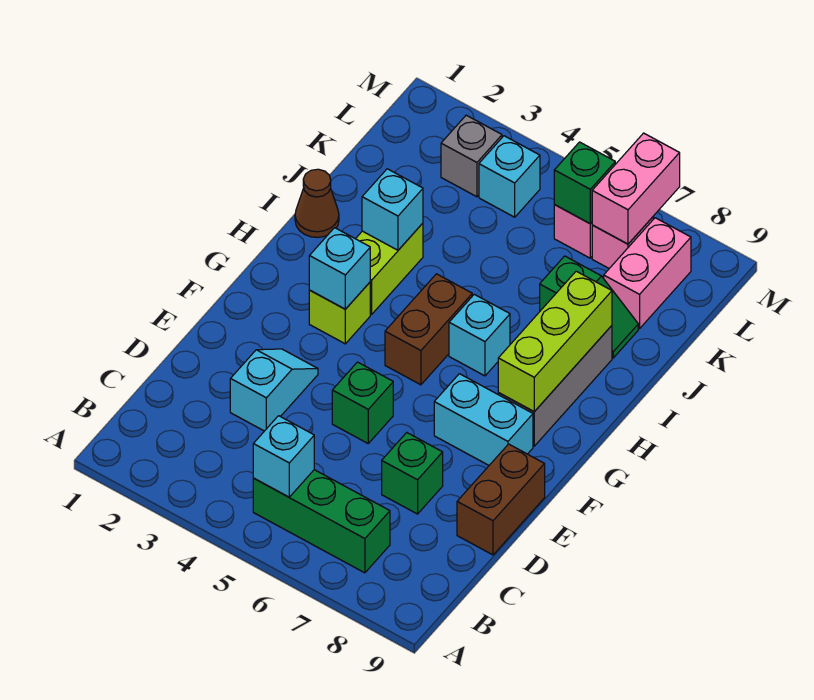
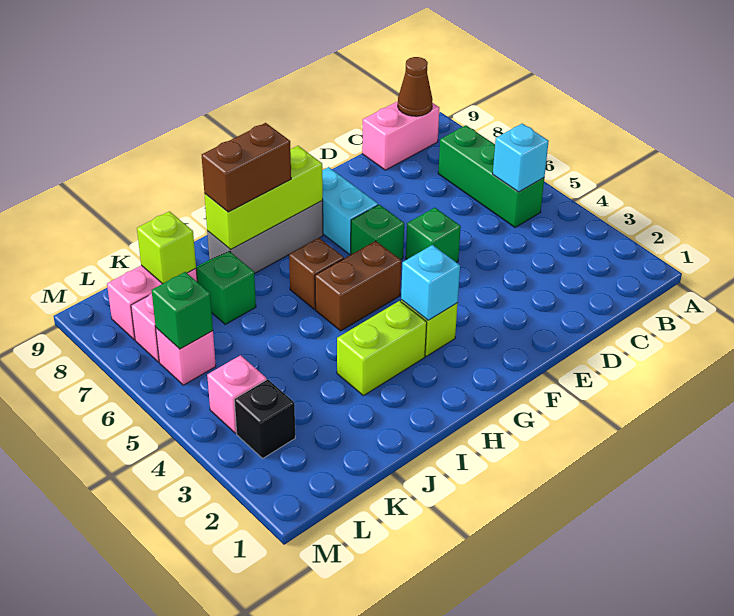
cyan slope D3:E3 level 1 top D -> none
green brick D7 level 1 -> green brick F6 level 1
brown brick D9:E9 level 1 -> brown brick H8:I8 level 3
cyan brick H6 level 1 -> brown brick H6 level 1
brown cone I1 level 1 -> brown cone B9 level 2
cyan brick I3 level 2 -> none
none -> lime brick K8 level 2
grey brick L3 level 1 -> black brick L3 level 1
cyan brick L4 level 1 -> pink brick L4 level 1
pink brick L7:M7 level 2 -> pink brick B9:C9 level 1

